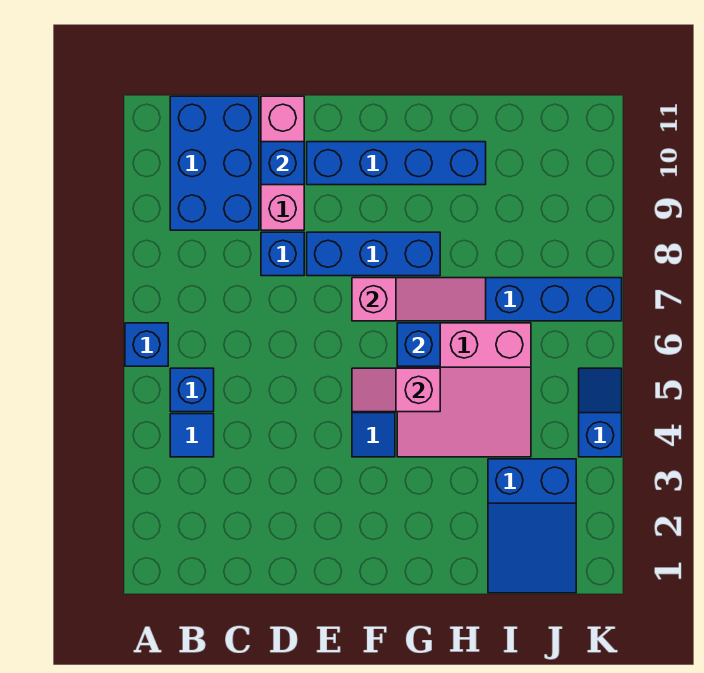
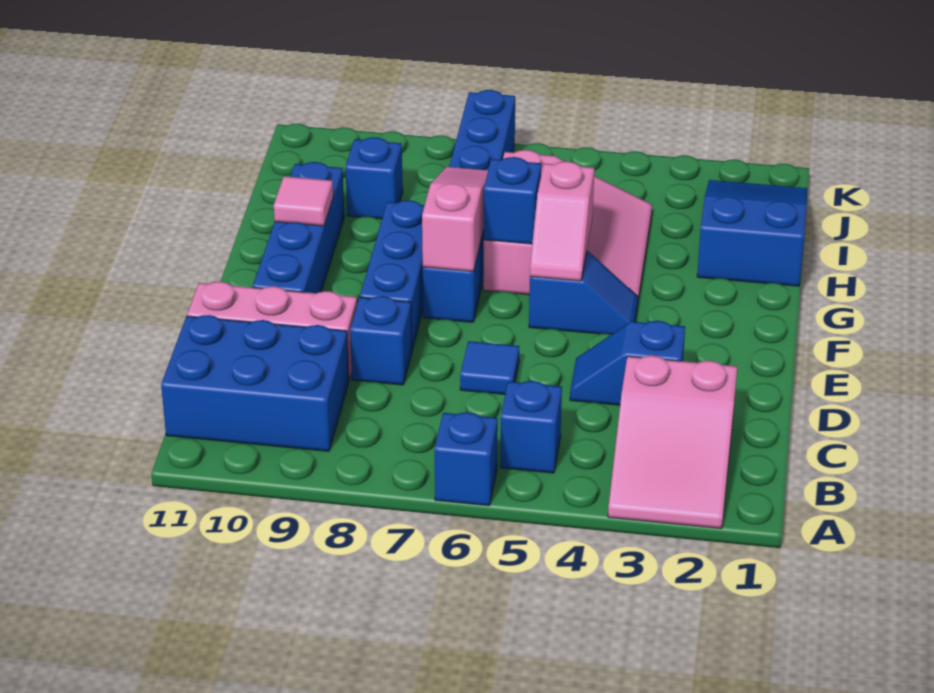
none -> pink slope A2:C3 level 1 top C
blue tile B4 level 1 -> blue tile D6 level 1
blue brick D10 level 2 -> blue brick I9 level 1
none -> pink tile G10 level 2
blue slope I1:J3 level 1 top 3 -> blue slope H1:J2 level 1 top H
blue slope K4:K5 level 1 top 4 -> blue slope D3:D4 level 1 top 3

